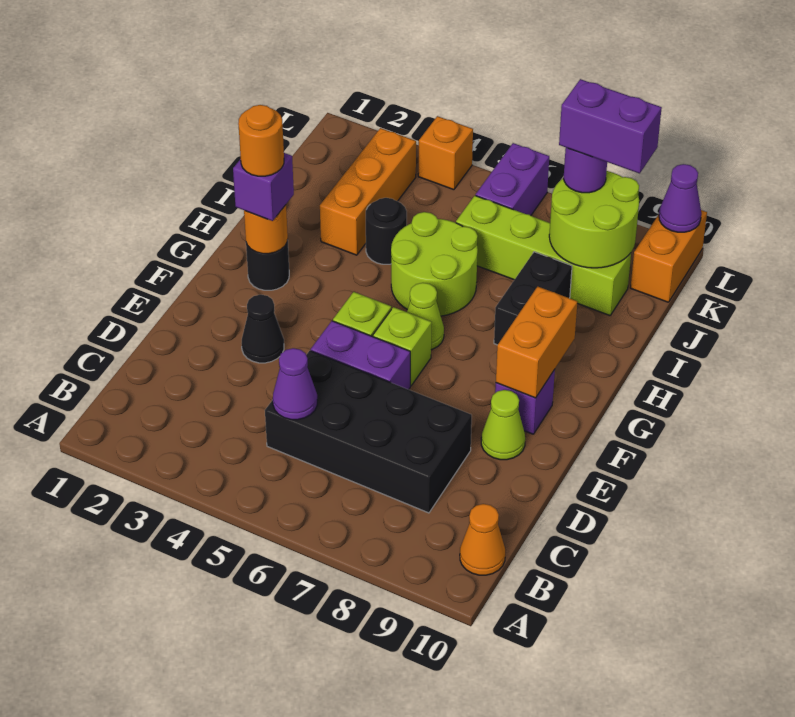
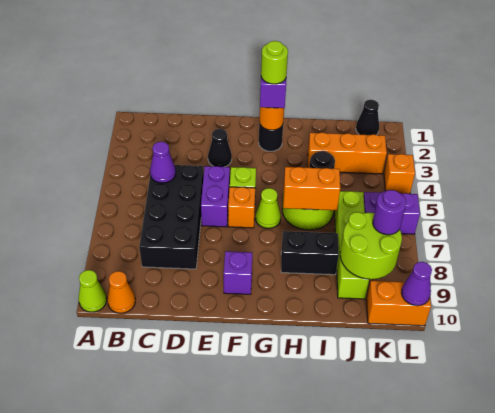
lime cone E9 level 1 -> lime cone A10 level 1
lime brick F6 level 1 -> orange brick F6 level 1
orange brick F9:G9 level 2 -> orange brick H6:I6 level 2
orange round brick G2 level 4 -> lime round brick G2 level 4
none -> black cone K1 level 1
purple brick K8:K9 level 4 -> none

